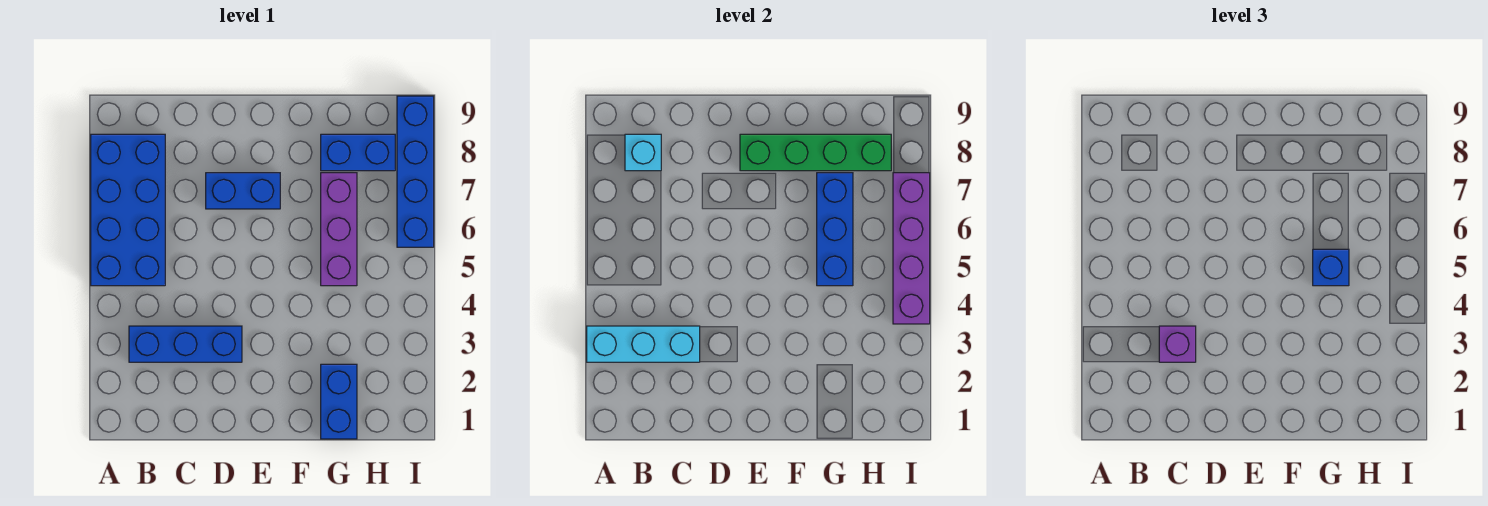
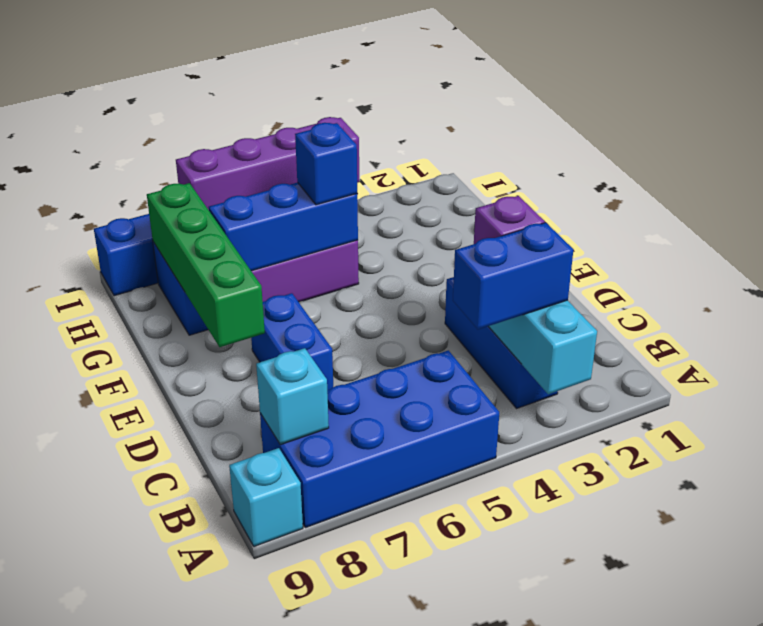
none -> cyan brick A9 level 1
blue brick G1:G2 level 1 -> blue brick B3:B4 level 3

